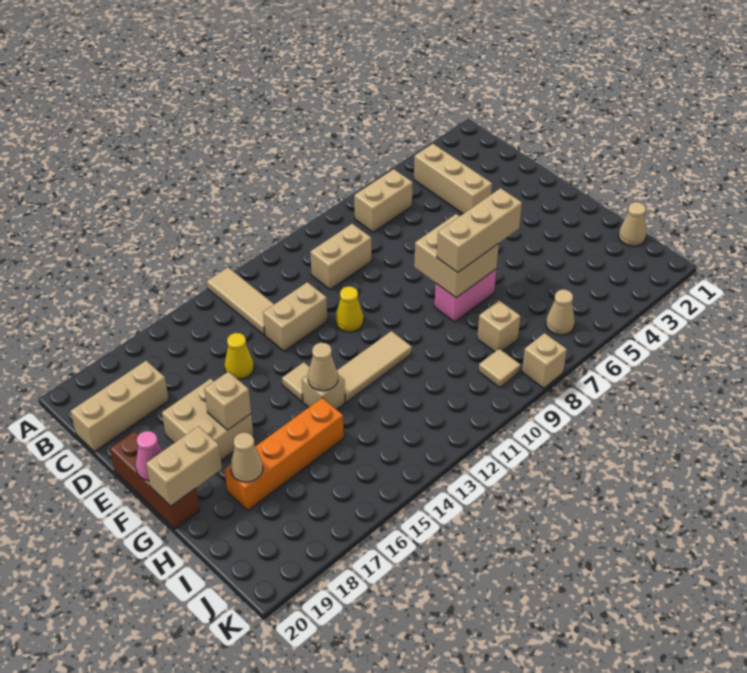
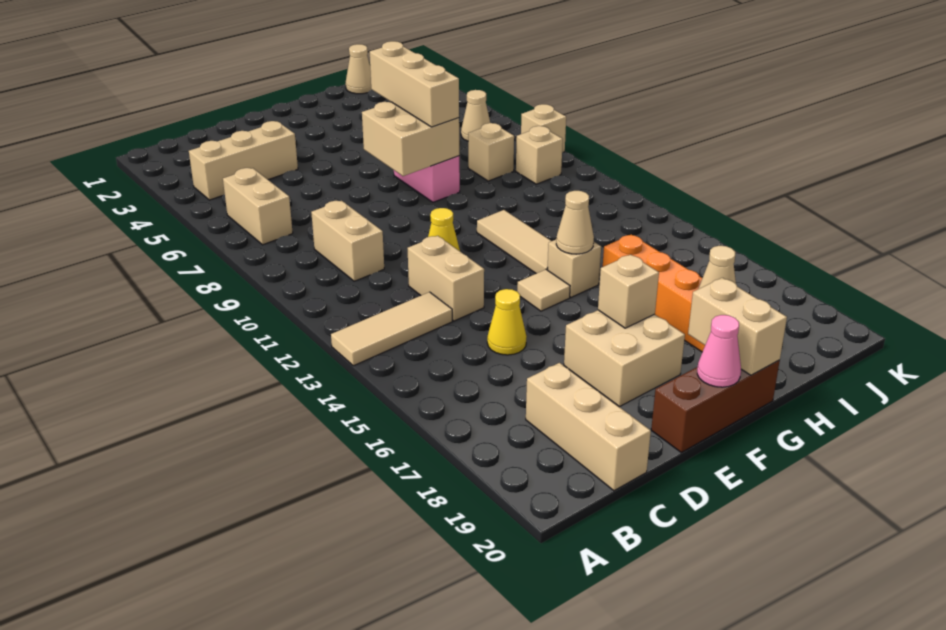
tan tile J9 level 1 -> tan brick J9 level 1

